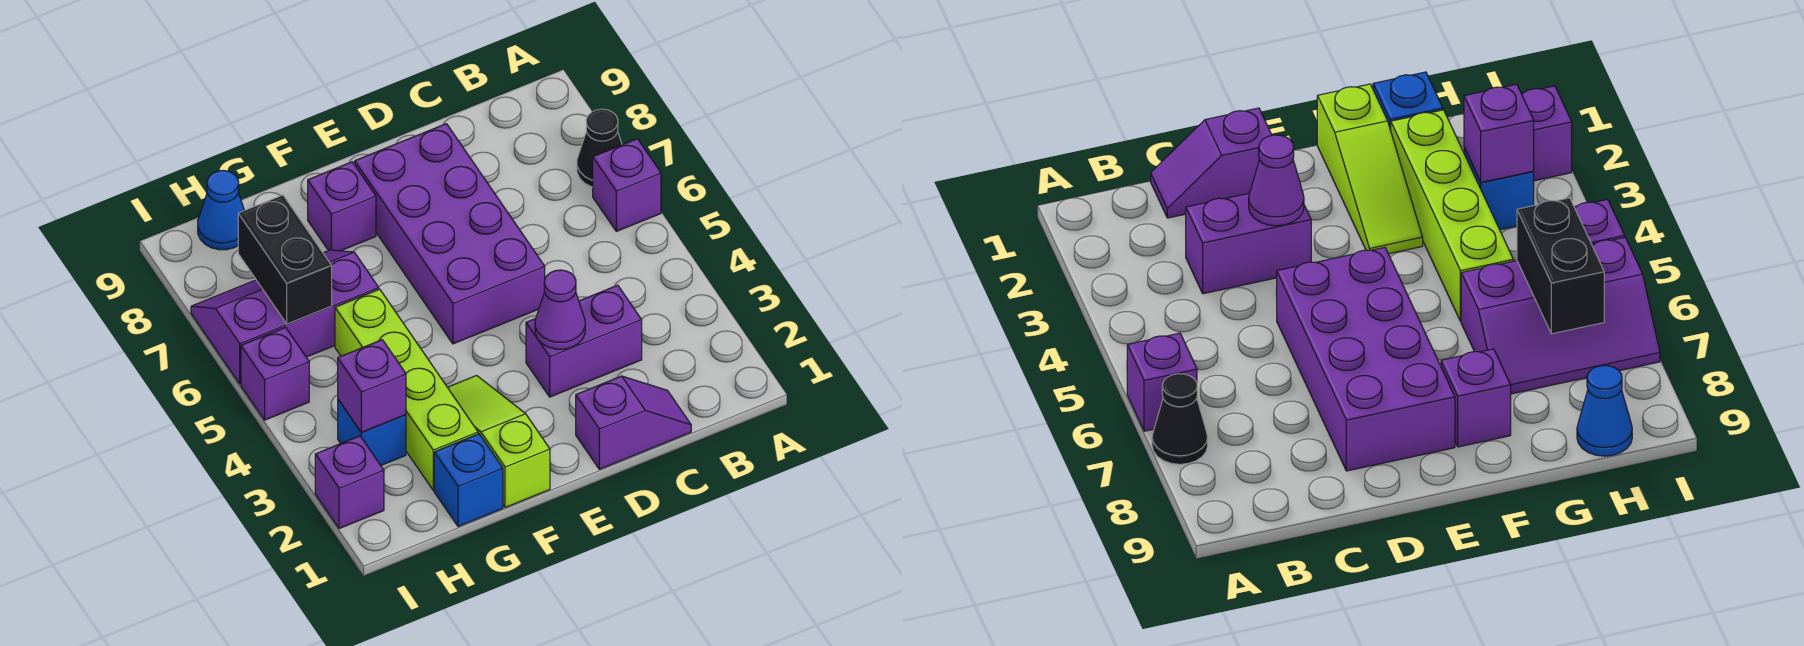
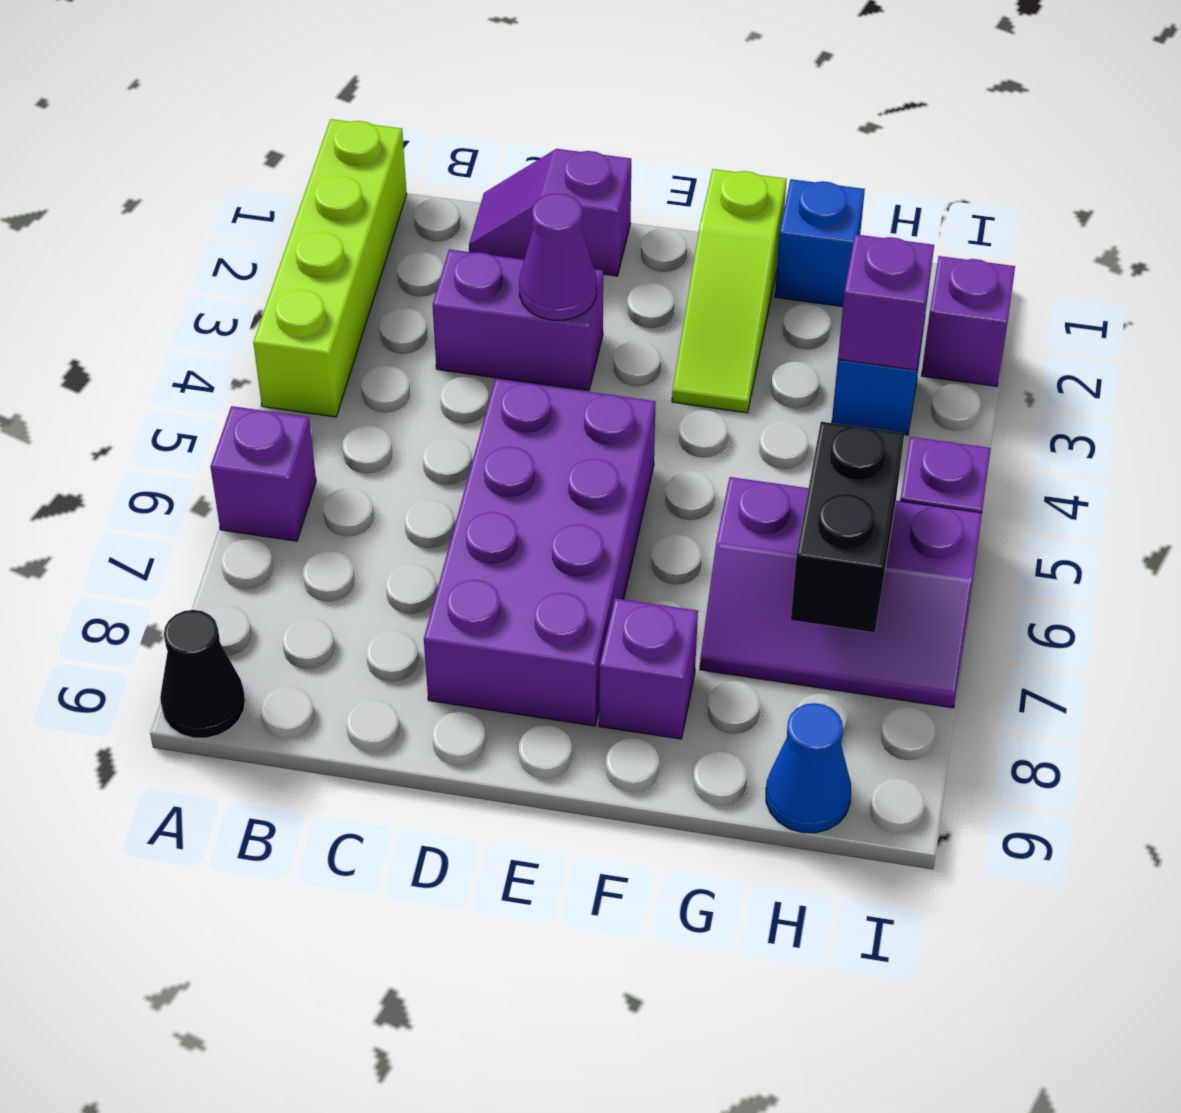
black cone A7 level 1 -> black cone A9 level 1
lime brick G2:G5 level 1 -> lime brick A1:A4 level 1

